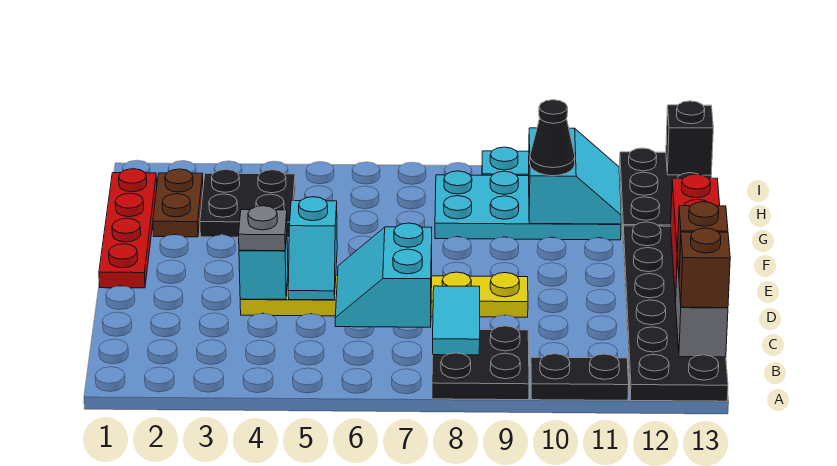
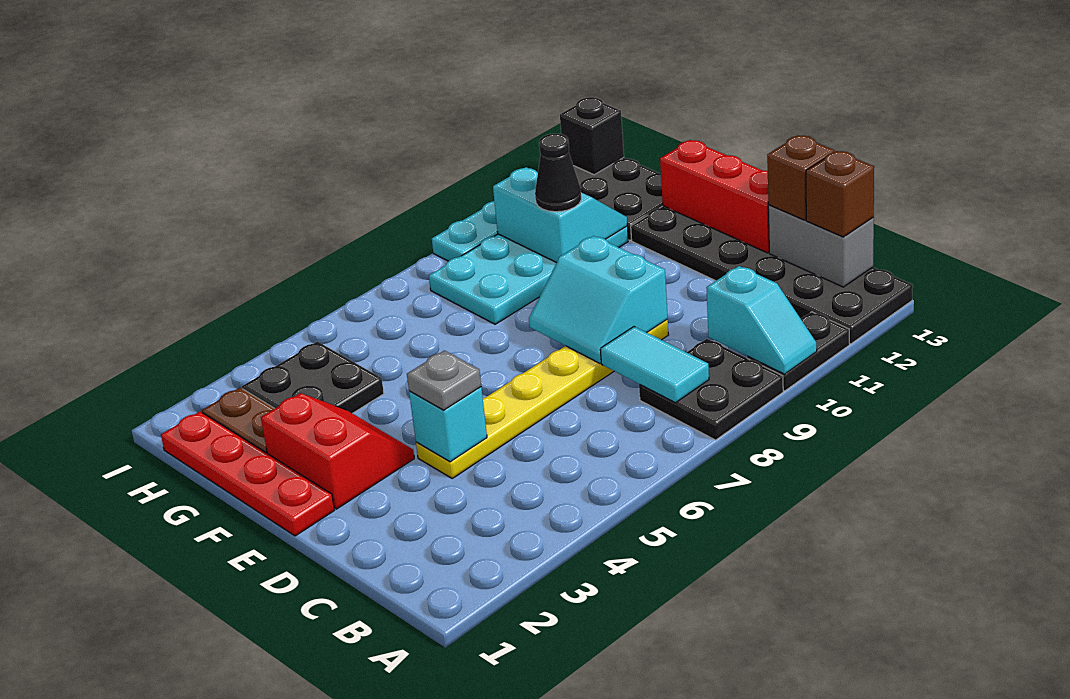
cyan slope C6:D7 level 2 top 7 -> cyan slope D8:E9 level 2 top 9
cyan slope D5:E5 level 2 top E -> cyan slope A10:B10 level 2 top B
none -> red slope E2:F3 level 1 top 2

